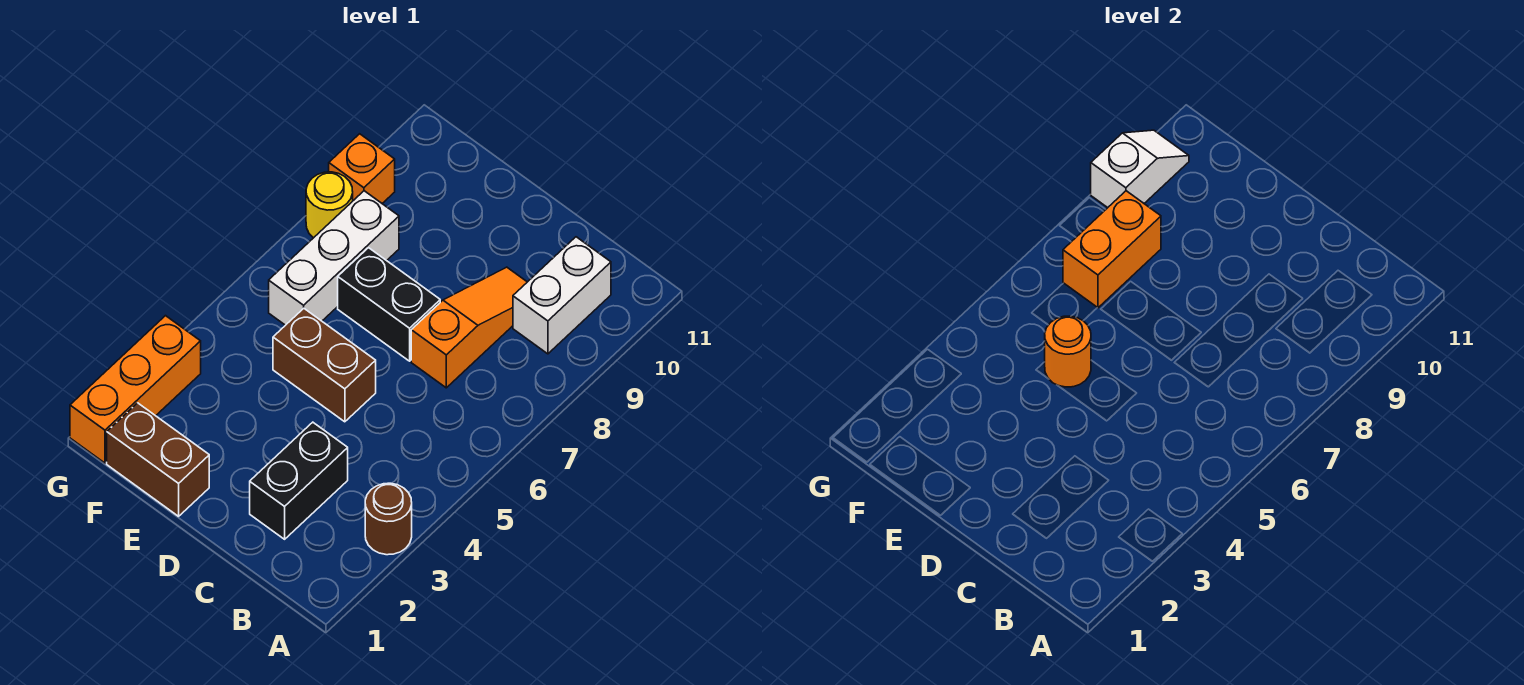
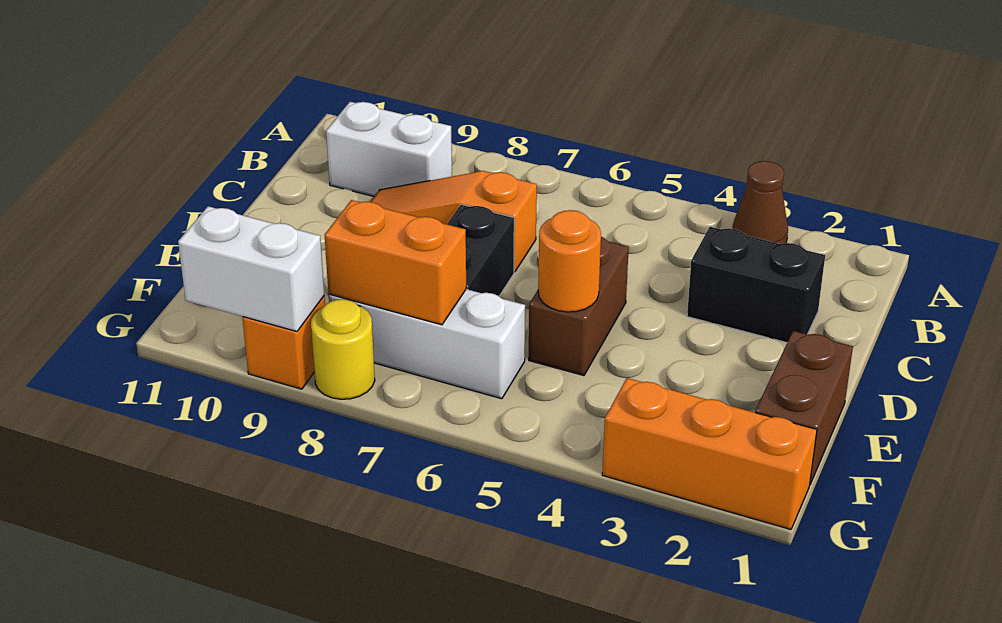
brown round brick A3 level 1 -> brown cone A3 level 1
white slope G9:G10 level 2 top 9 -> white brick G9:G10 level 2

